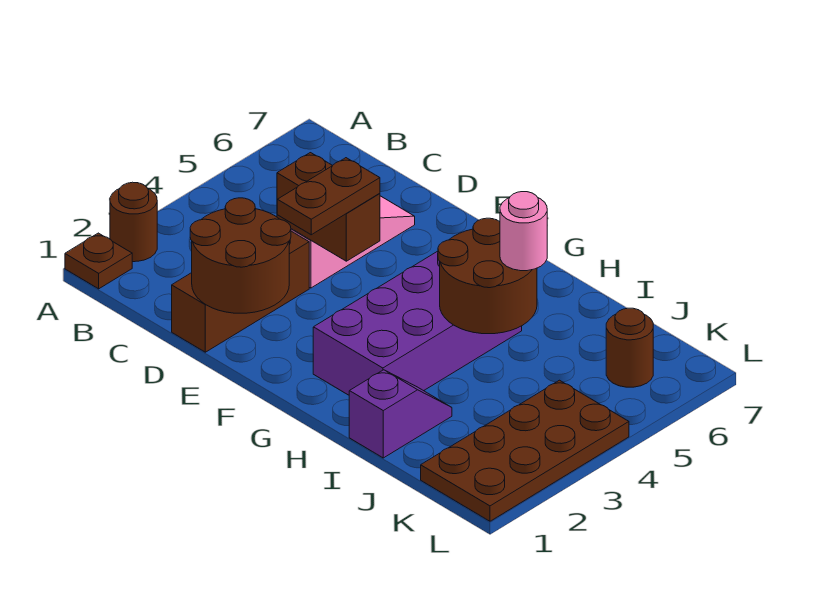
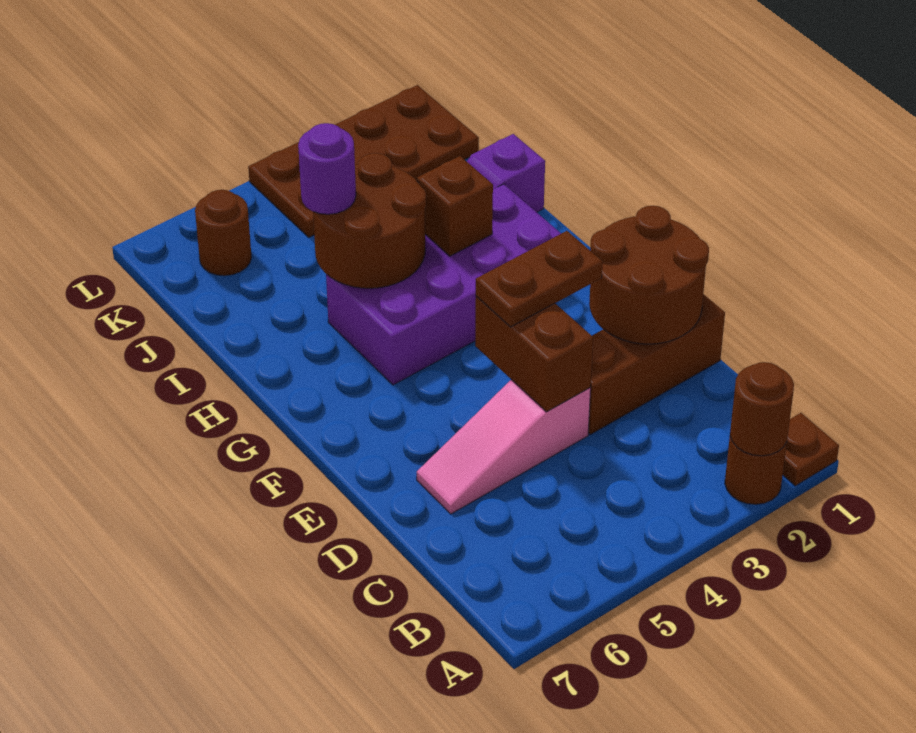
none -> brown round brick A2 level 2
none -> brown brick H3 level 2
pink round brick I5 level 3 -> purple round brick I5 level 3

